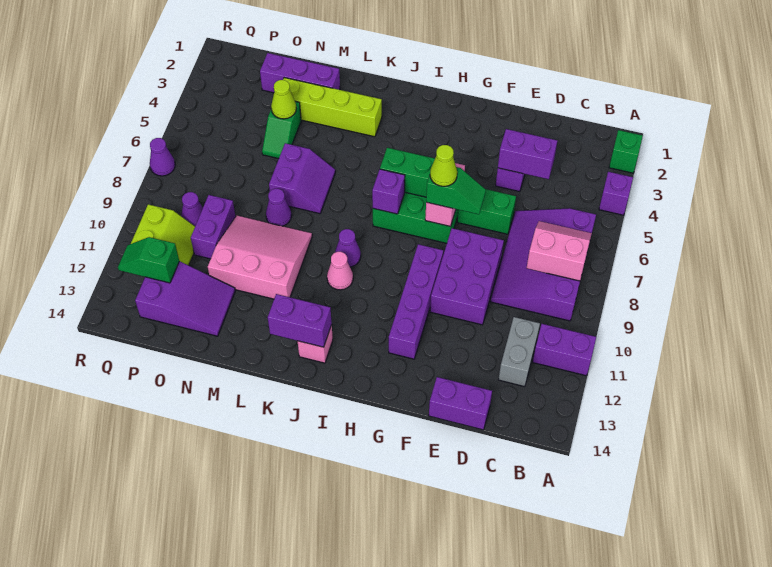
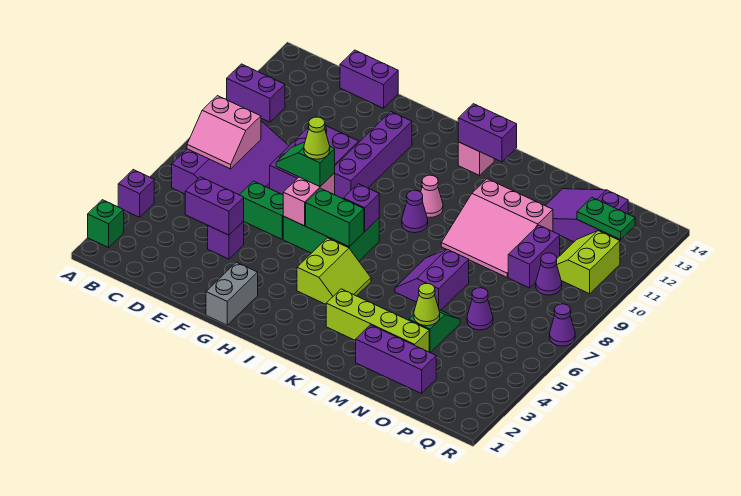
grey brick C11:C12 level 1 -> grey brick G1:G2 level 1
none -> lime slope I4:J5 level 1 top I
purple cone M8 level 1 -> purple cone O6 level 1
green slope P12:Q12 level 2 top P -> green plate P12:Q12 level 2

